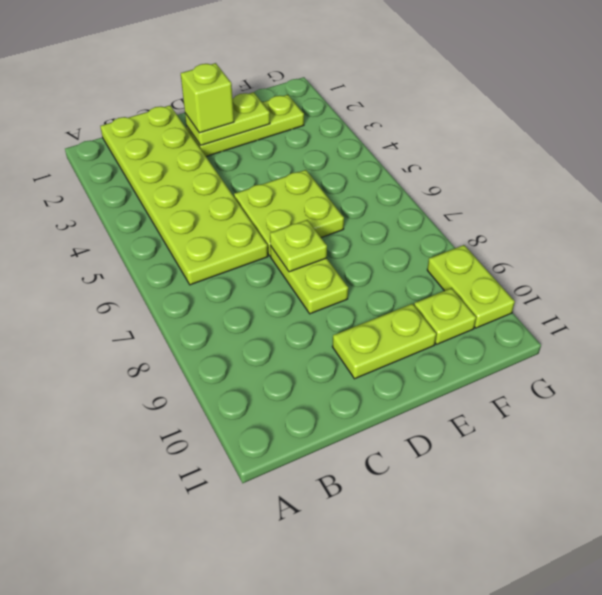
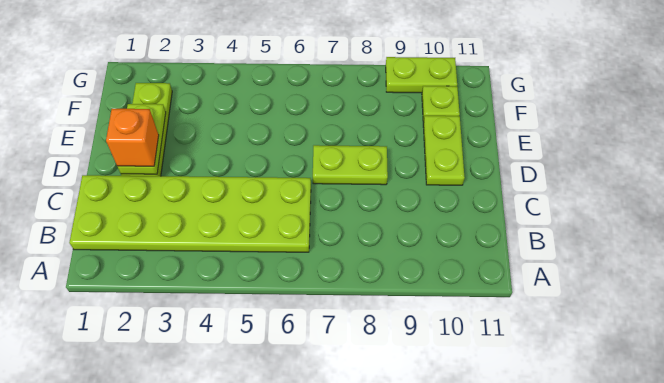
lime brick D2 level 3 -> orange brick D2 level 3
lime plate D5:E6 level 1 -> none
lime plate D7 level 2 -> none

